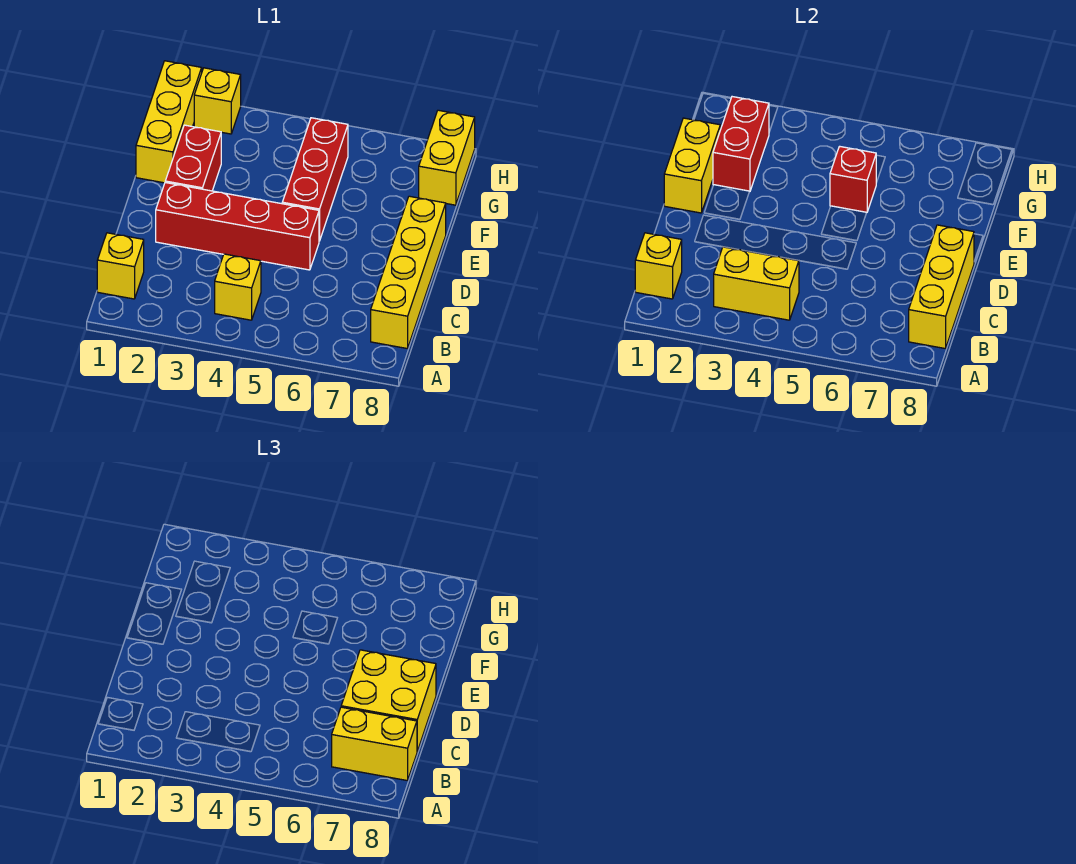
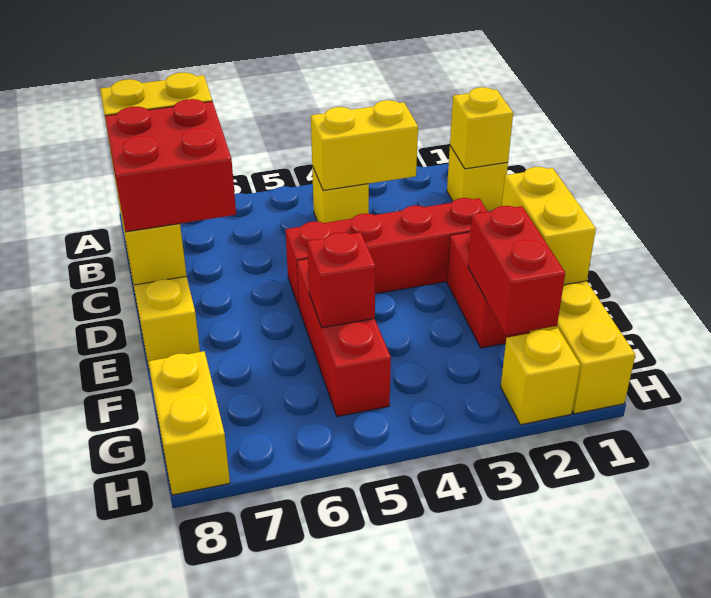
yellow brick C7:D8 level 3 -> red brick C7:D8 level 3

